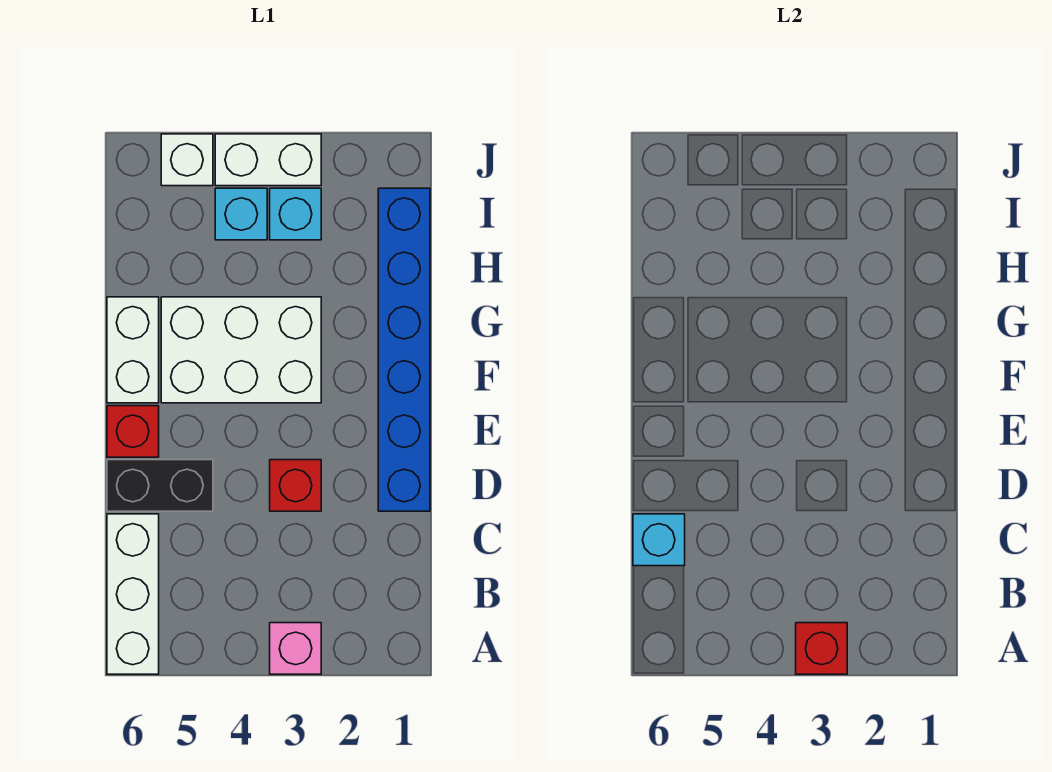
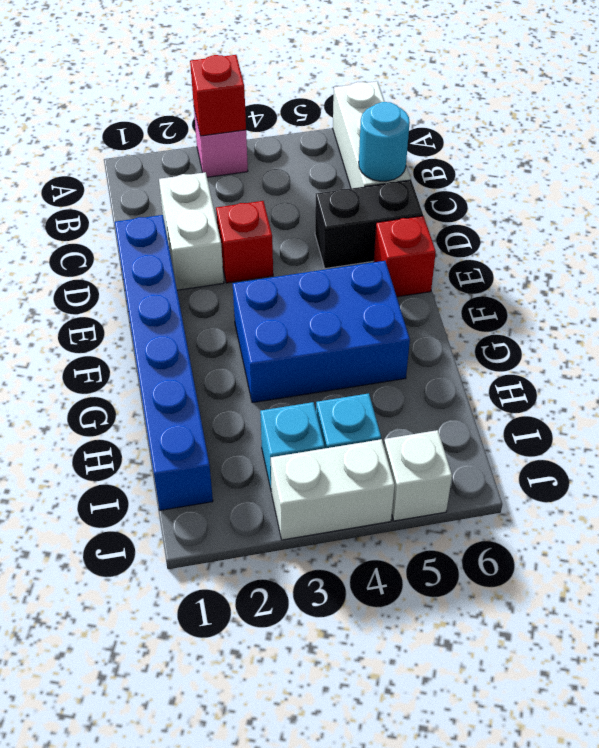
cyan brick C6 level 2 -> cyan round brick C6 level 2
white brick F3:G5 level 1 -> blue brick F3:G5 level 1
white brick F6:G6 level 1 -> white brick C2:D2 level 1

